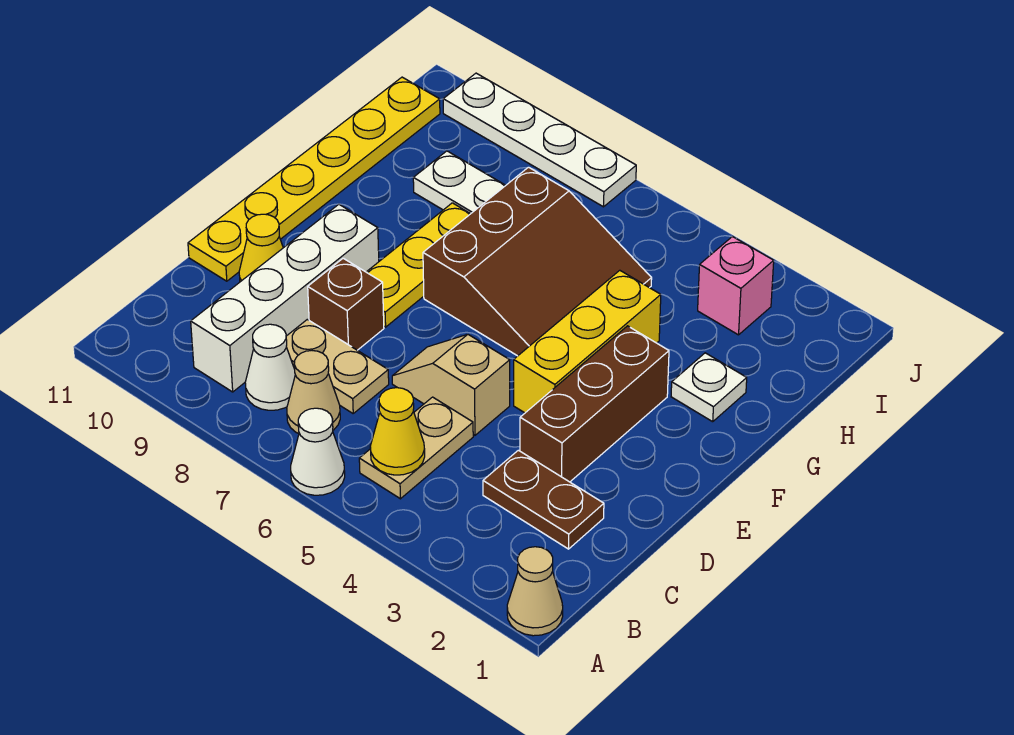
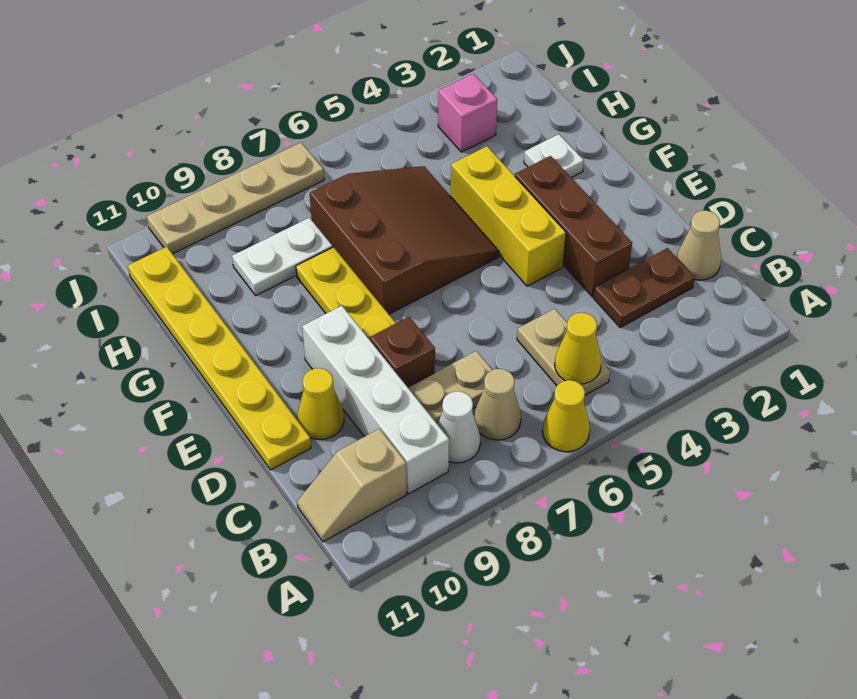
tan cone A1 level 1 -> tan cone C1 level 1
white cone A6 level 1 -> yellow cone A6 level 1
tan slope D5:D6 level 1 top 5 -> tan slope B10:B11 level 1 top 10
white plate J7:J10 level 1 -> tan plate J7:J10 level 1

